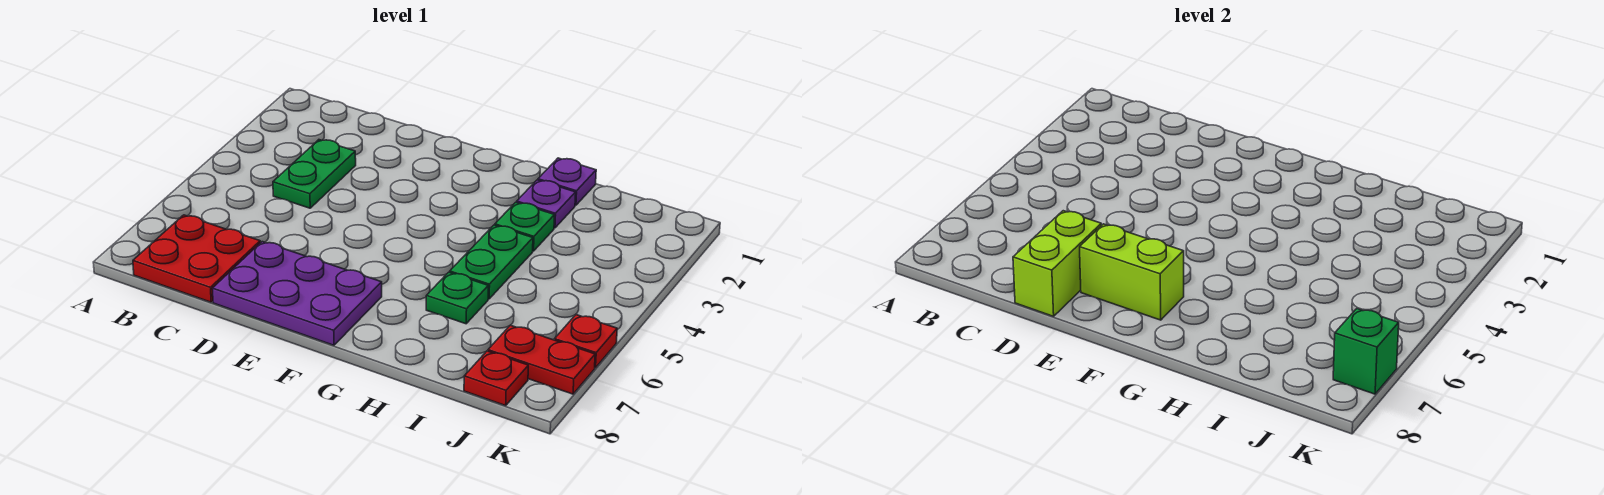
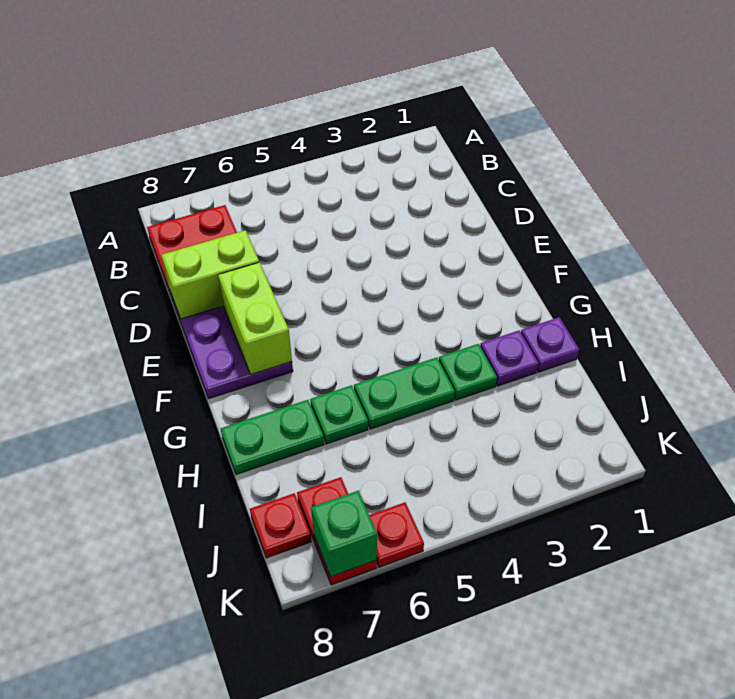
green plate C3:C4 level 1 -> green plate H7:H8 level 1

